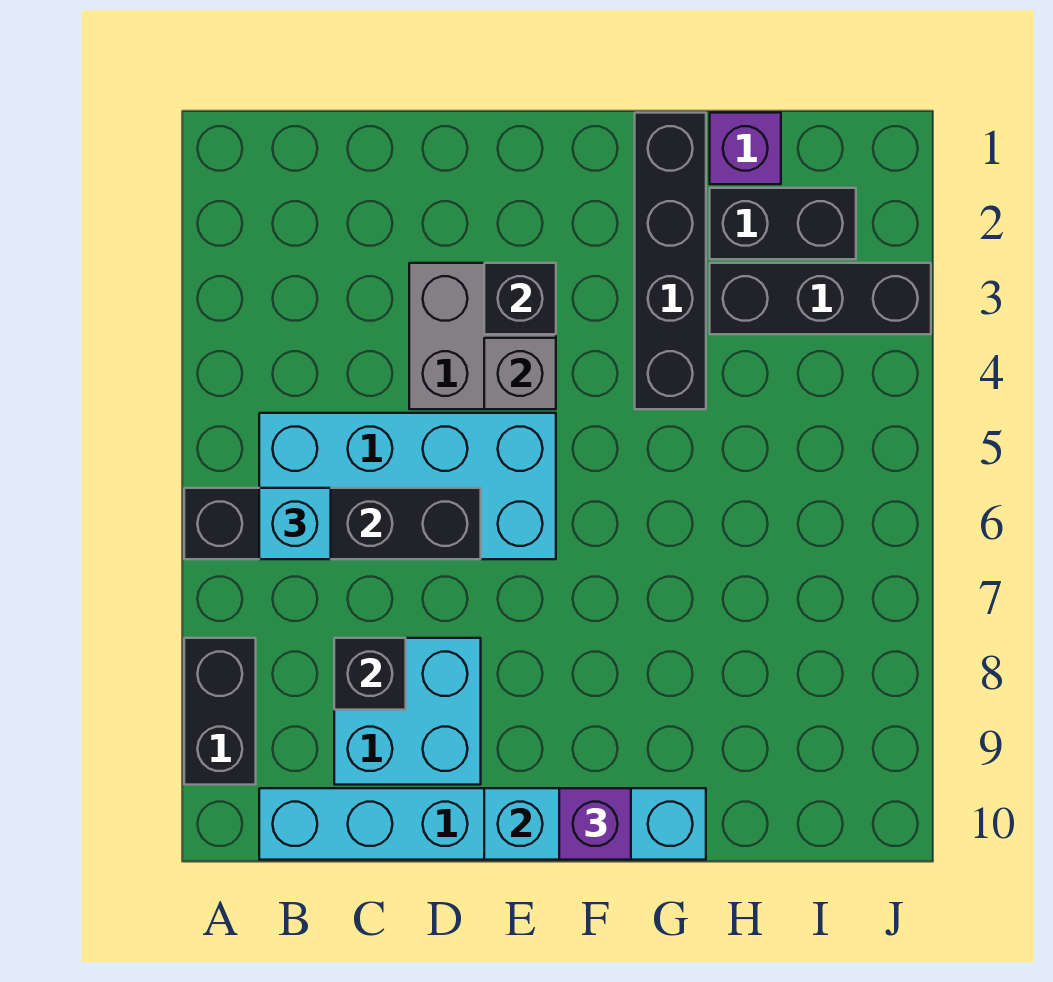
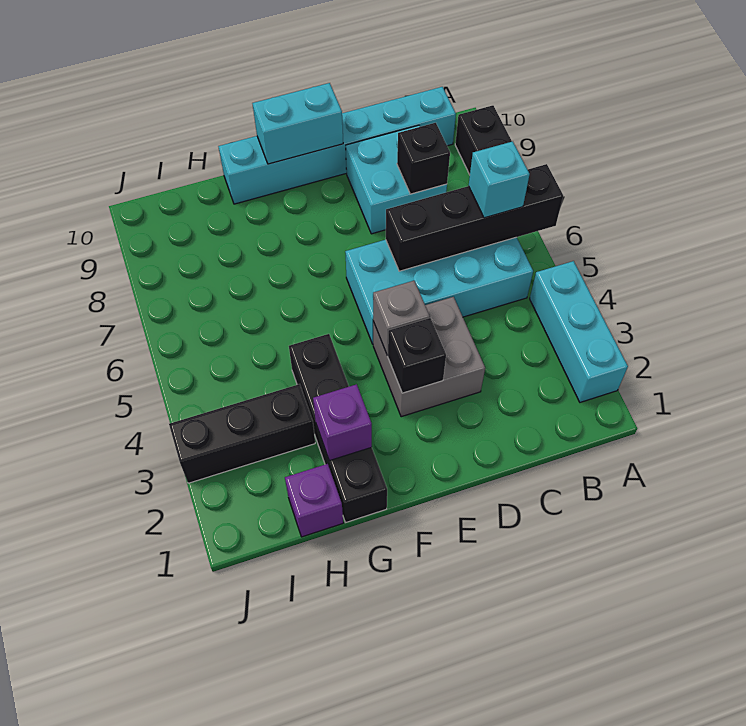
none -> cyan brick A2:A4 level 1
purple brick F10 level 3 -> purple brick G2 level 2
black brick H2:I2 level 1 -> none

